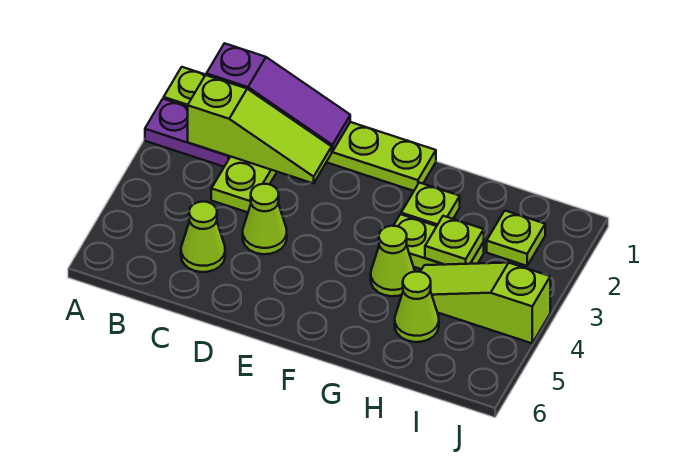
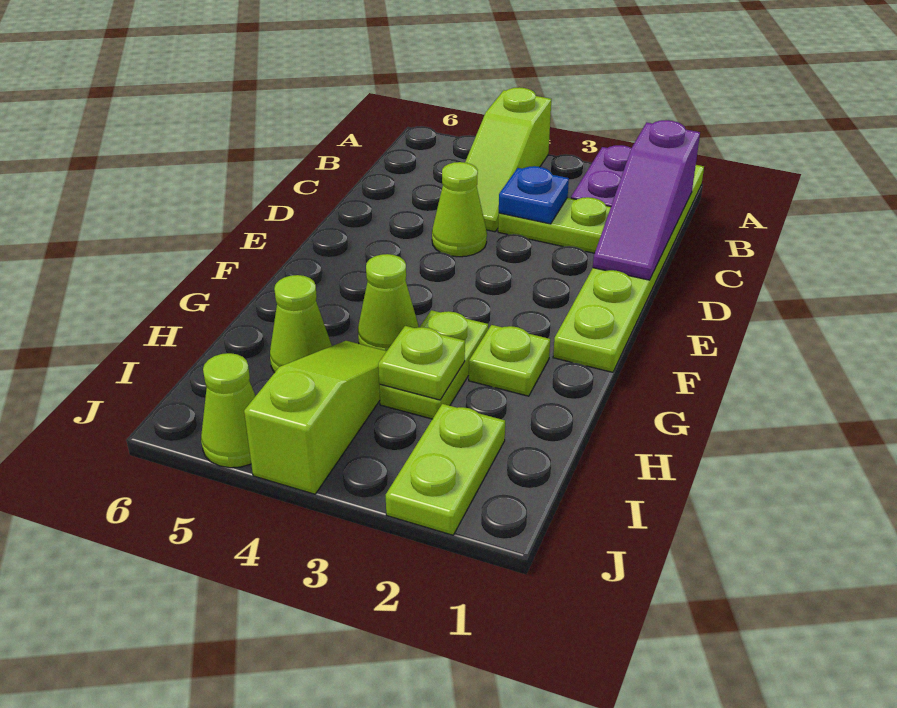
lime slope B2:D2 level 2 top B -> lime slope A4:C4 level 1 top A
none -> blue plate C3 level 2
lime cone C5 level 1 -> lime cone J5 level 1
lime plate I2 level 1 -> lime plate I2:J2 level 1

